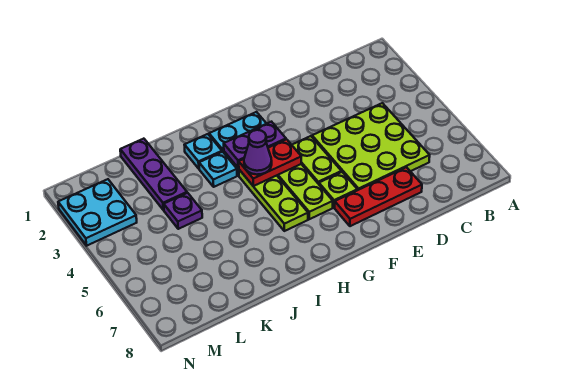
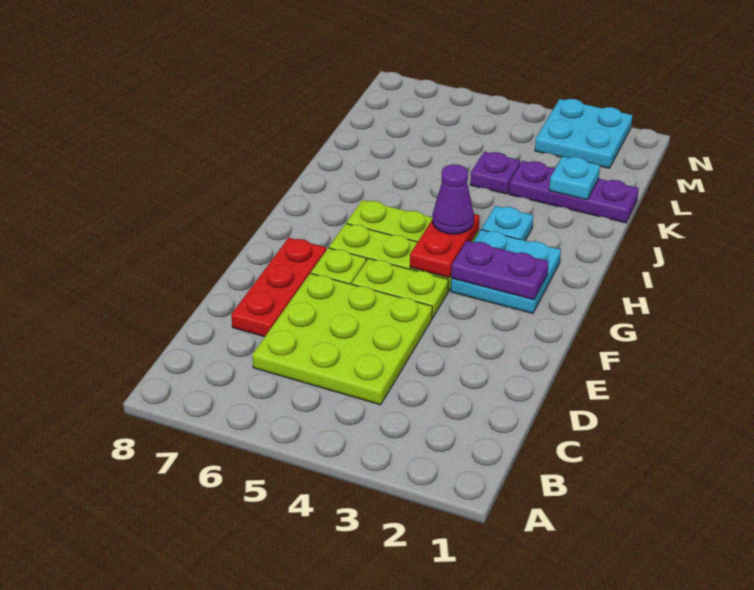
purple plate G3:H3 level 2 -> purple plate G2:G3 level 2
cyan plate I2 level 1 -> cyan plate K2 level 2

